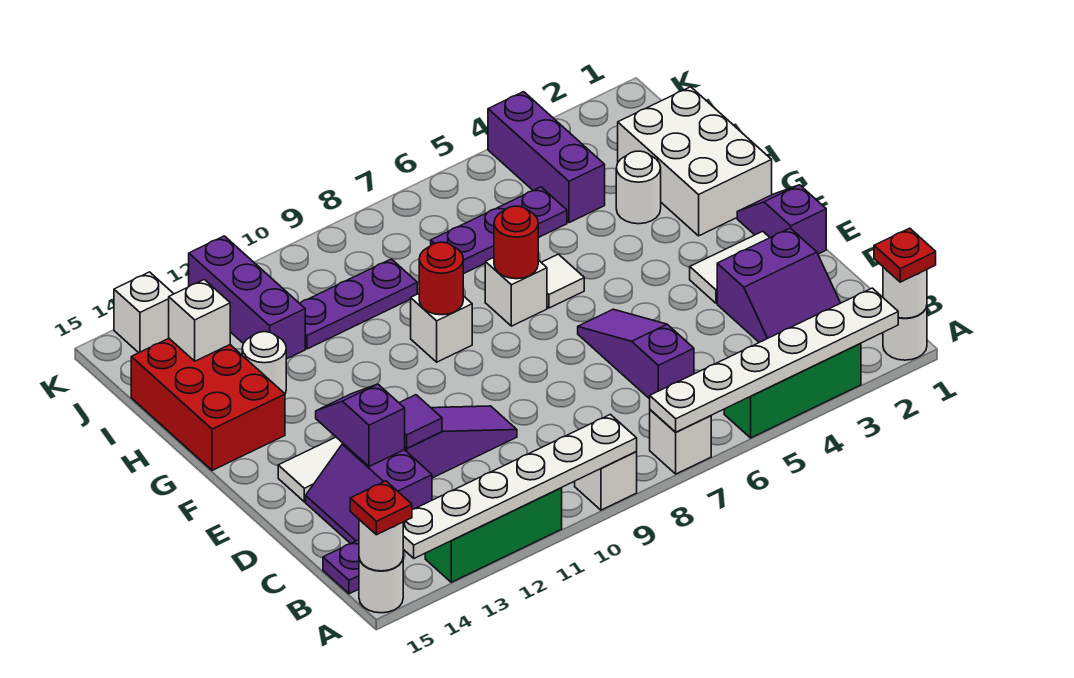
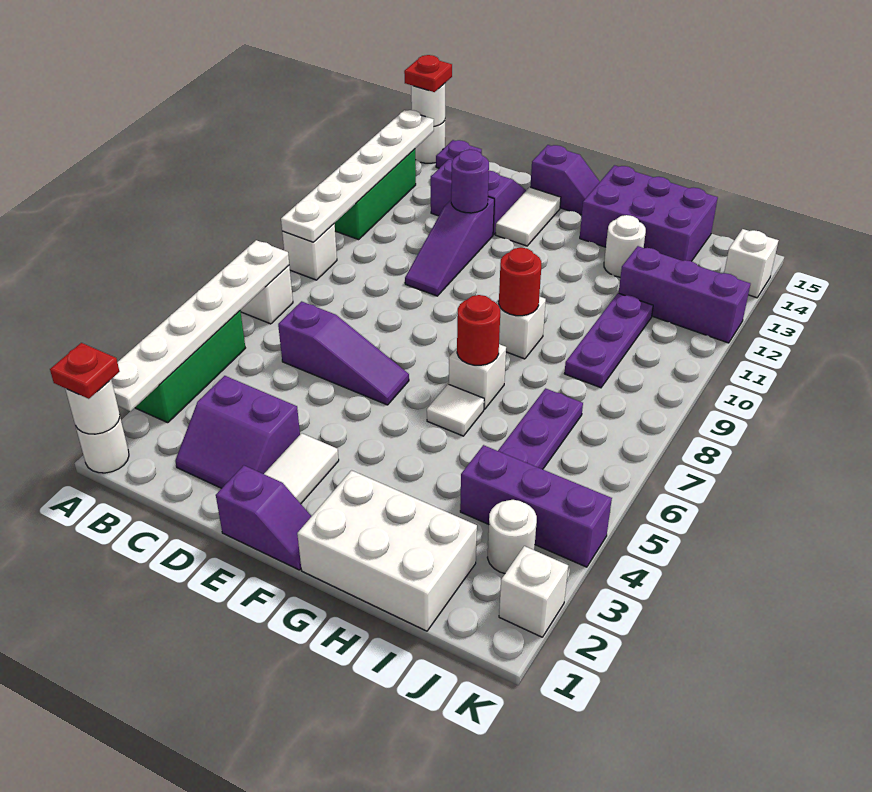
purple slope C2:D3 level 1 top D -> purple slope C2:D3 level 1 top 3
purple tile D12 level 2 -> purple round brick D12 level 2
purple slope D13:E13 level 2 top D -> purple slope E15:F15 level 1 top E
red brick G14:I15 level 1 -> purple brick G14:I15 level 1
white round brick H3 level 1 -> white round brick J3 level 1
white brick I14 level 2 -> white brick K2 level 1

